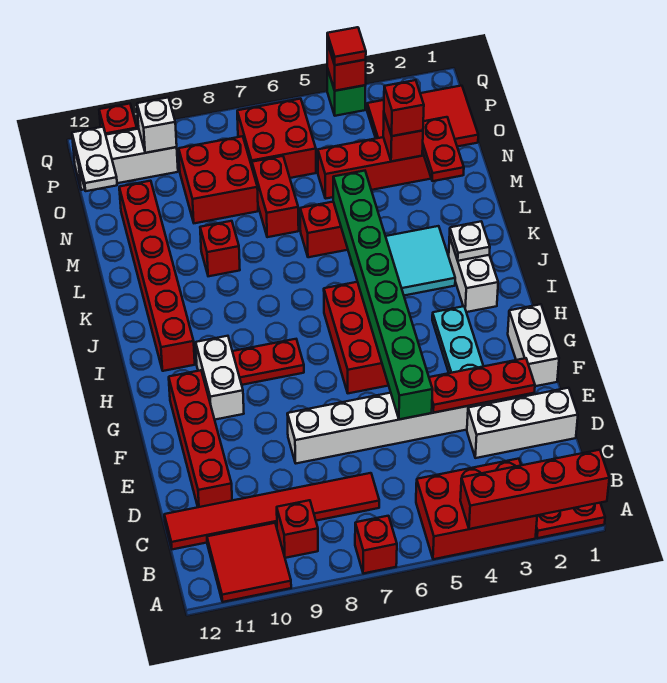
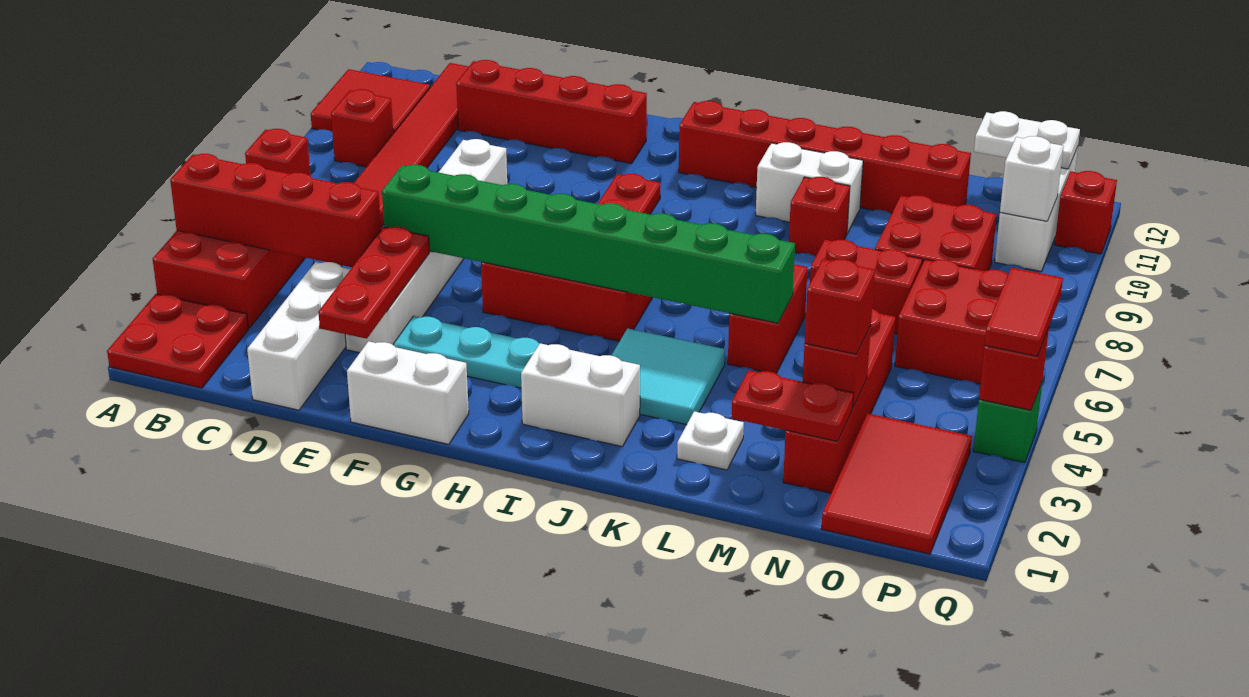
red brick A1:A4 level 2 -> red brick A4:D4 level 2
white brick G10:H10 level 1 -> white brick K10:L10 level 1
white plate J2 level 2 -> white plate L2 level 1
red tile Q4 level 3 -> red tile Q4:Q5 level 3

